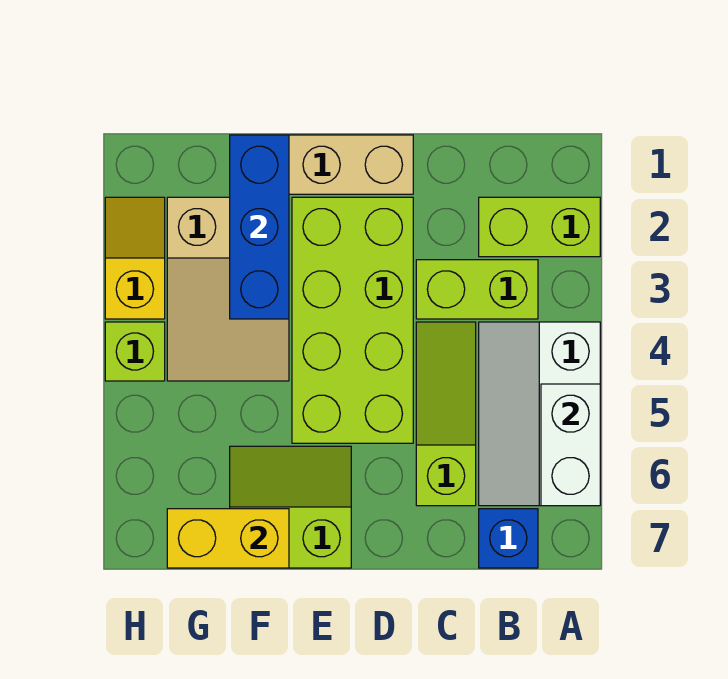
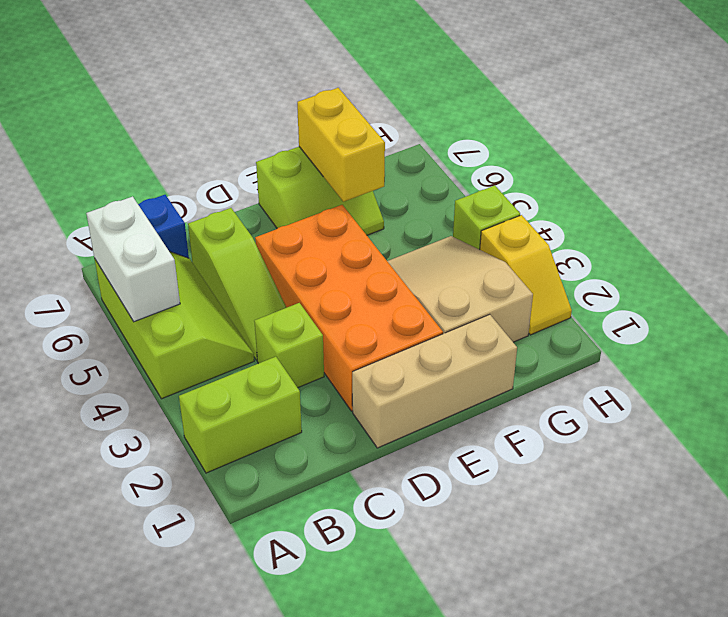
white slope A4:B6 level 1 top A -> lime slope A4:B6 level 1 top A
lime brick B3:C3 level 1 -> lime brick C3 level 1
lime brick D2:E5 level 1 -> orange brick D2:E5 level 1
blue brick F1:F3 level 2 -> none
yellow brick F7:G7 level 2 -> yellow brick F6:F7 level 2

